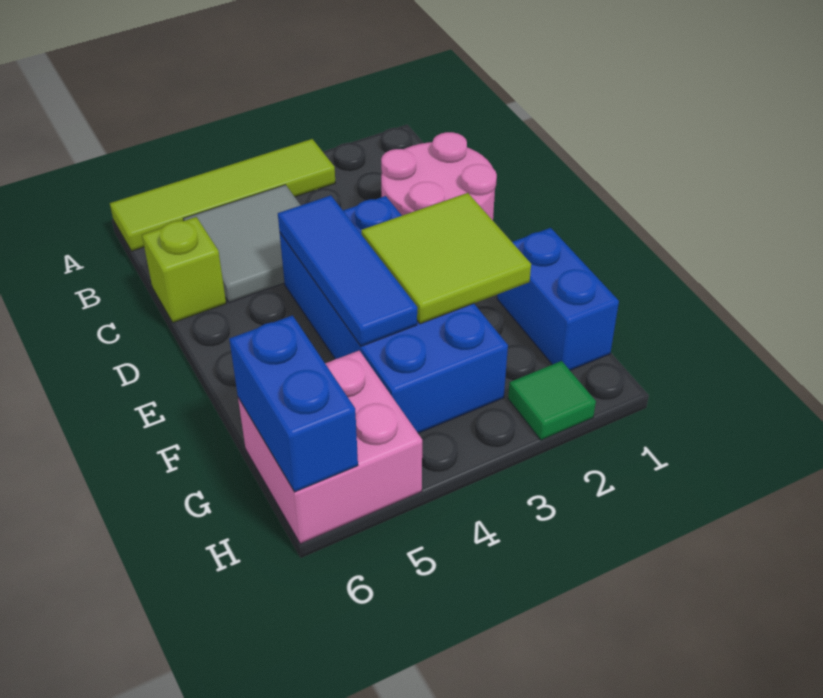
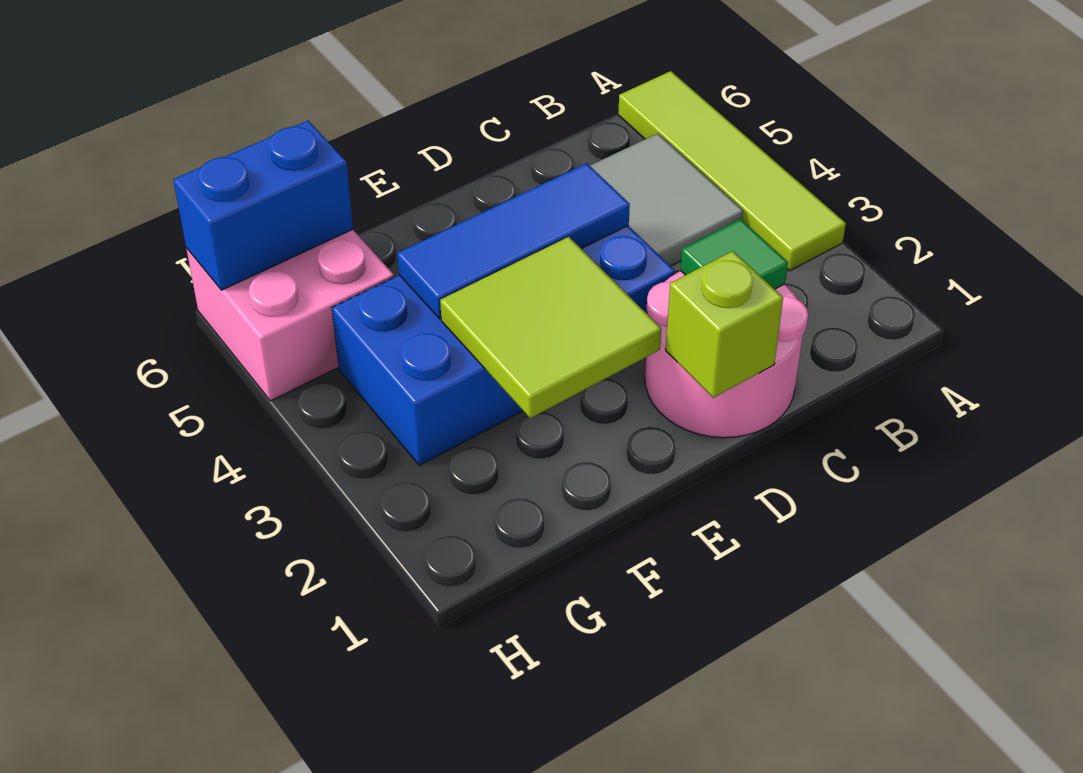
lime brick C6 level 1 -> lime brick D1 level 2
blue brick F1:G1 level 1 -> none
green tile H2 level 1 -> green tile C2 level 2

